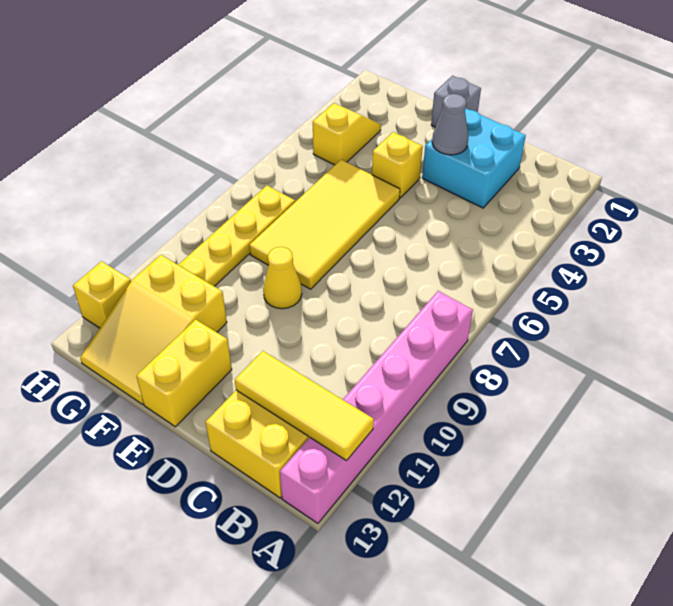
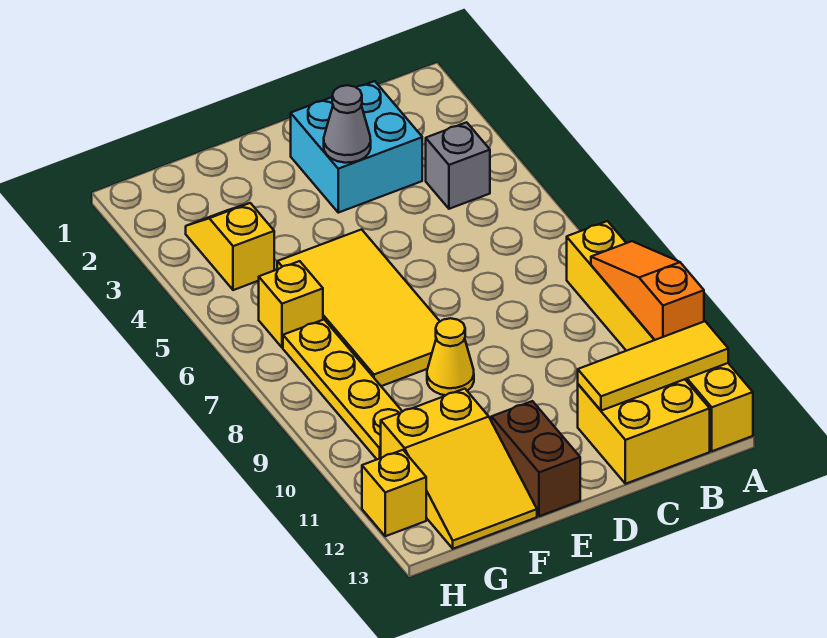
pink brick A8:A13 level 1 -> yellow brick A8:A13 level 1
none -> orange slope A9:A11 level 2 top 11
grey brick E1 level 1 -> grey brick B4 level 1
yellow brick E4 level 1 -> yellow brick G6 level 1
yellow brick E12:E13 level 1 -> brown brick E12:E13 level 1

